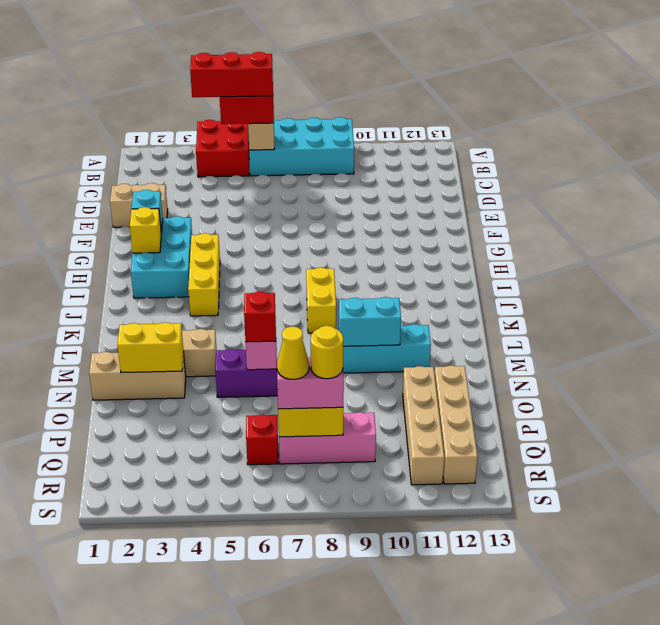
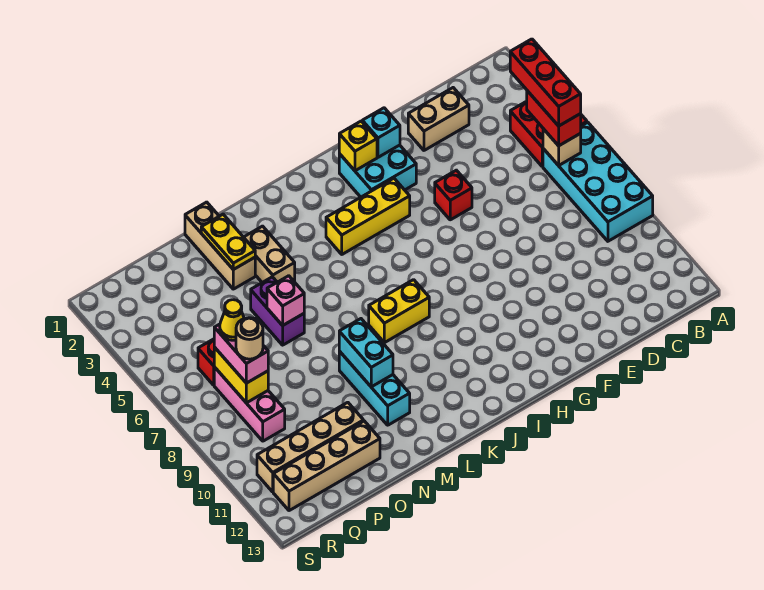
tan brick E1:E2 level 1 -> tan brick D2:E2 level 1
cyan brick G2:I3 level 1 -> cyan brick G2:H3 level 1
yellow brick N2:N3 level 2 -> yellow plate N2:N3 level 2
red brick N6 level 3 -> red brick F5 level 1
yellow round brick Q8 level 4 -> tan round brick Q8 level 4

